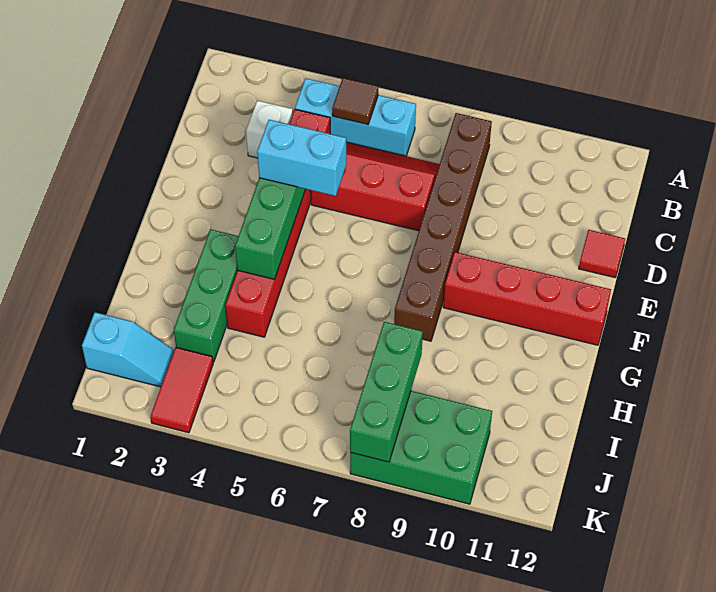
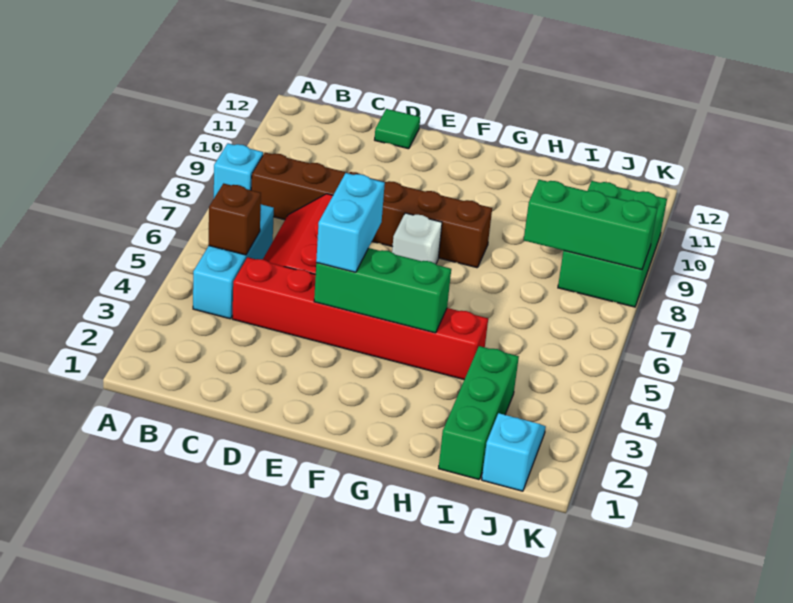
none -> cyan brick A8 level 1
brown tile B5 level 2 -> brown brick B5 level 2
white brick C3 level 1 -> white brick F7 level 1
red tile D12 level 1 -> green tile D12 level 1
red brick F9:F12 level 1 -> none
green brick G3:I3 level 1 -> green brick I1:I3 level 1
red tile J3:K3 level 1 -> none

